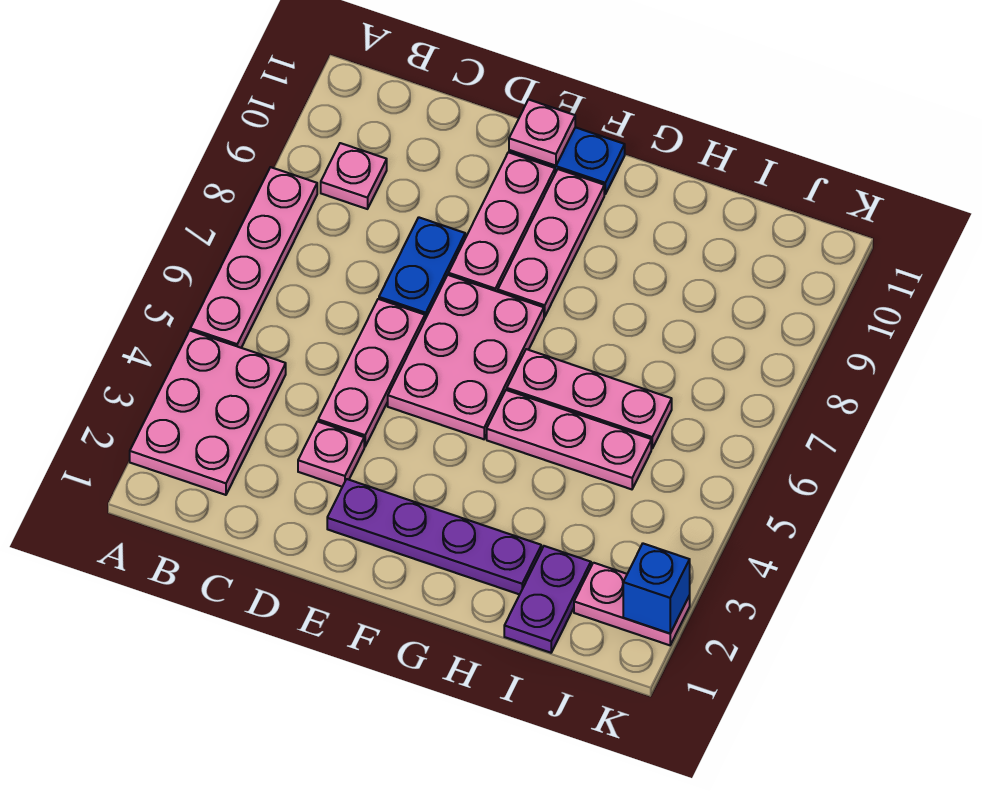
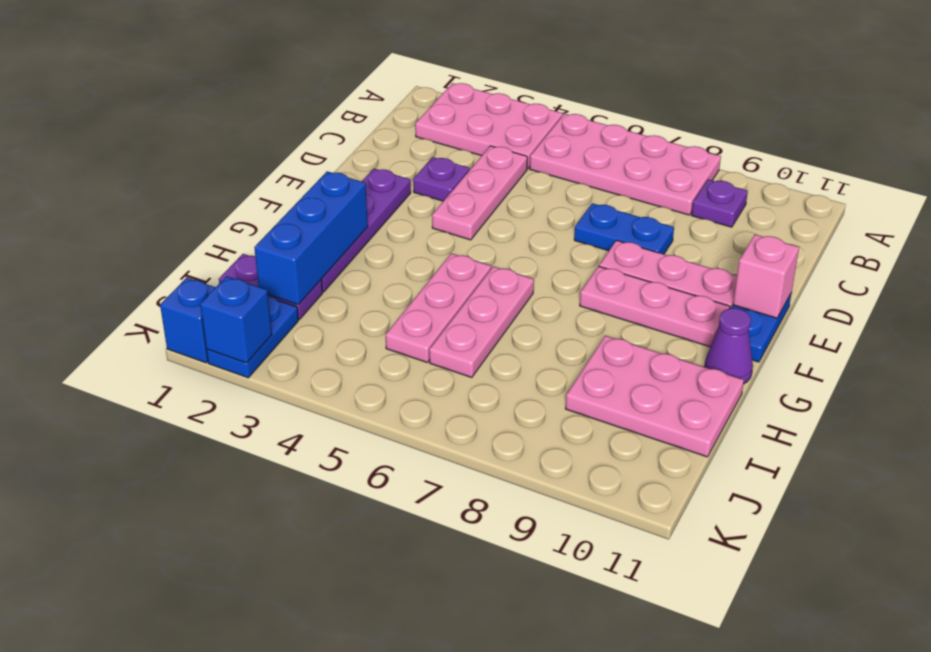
pink plate A5:A8 level 1 -> pink plate A5:B8 level 1
pink plate B9 level 1 -> purple plate B9 level 1
pink plate D3 level 1 -> purple plate D3 level 1
pink plate D4:D6 level 1 -> pink plate C4:E4 level 1
pink plate E5:F7 level 1 -> pink plate H9:I11 level 1
pink plate E11 level 2 -> pink brick E11 level 2
none -> blue brick G2:I2 level 2
none -> purple cone G11 level 1
pink plate J2:K2 level 1 -> blue plate J2:K2 level 1
none -> blue brick K1 level 1

